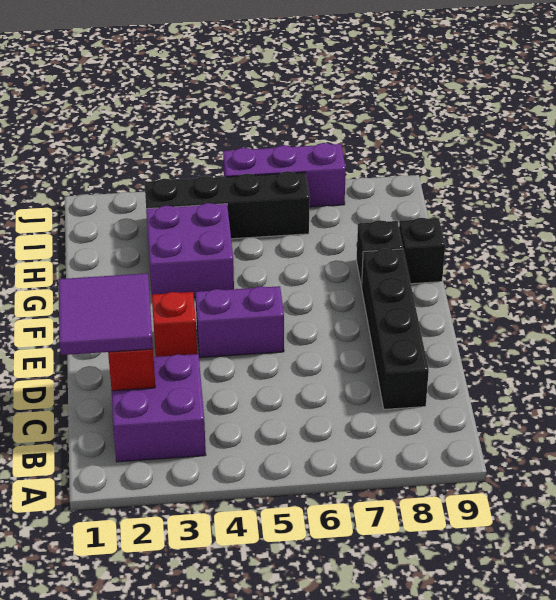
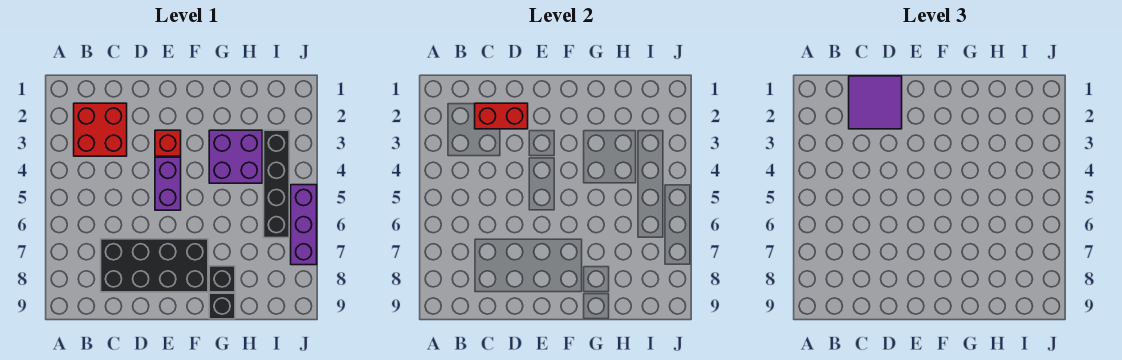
purple brick B2:C3 level 1 -> red brick B2:C3 level 1
black brick C8:F8 level 1 -> black brick C7:F8 level 1

